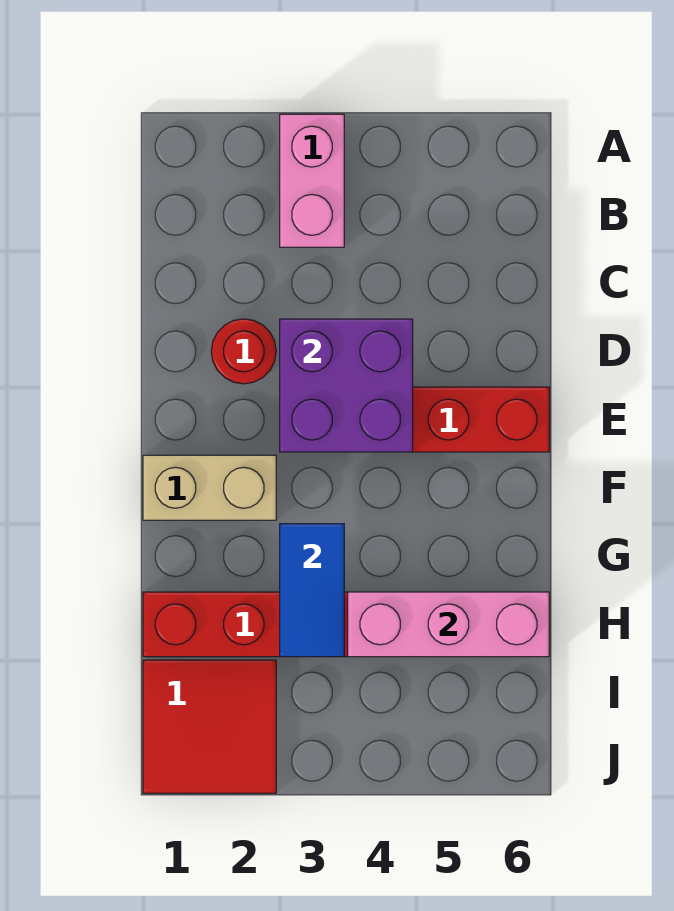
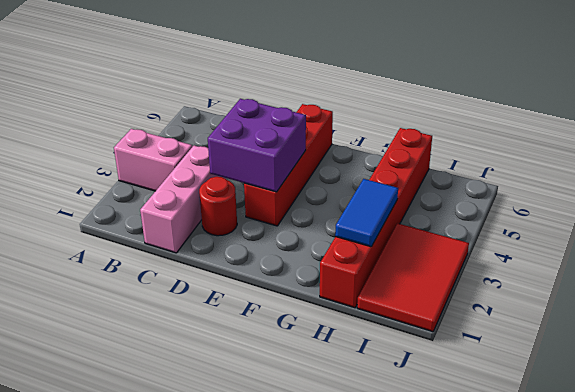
tan brick F1:F2 level 1 -> none
blue tile G3:H3 level 2 -> blue tile H2:H3 level 2
pink brick H4:H6 level 2 -> pink brick C1:C3 level 1
red tile I1:J2 level 1 -> red tile I1:J3 level 1

